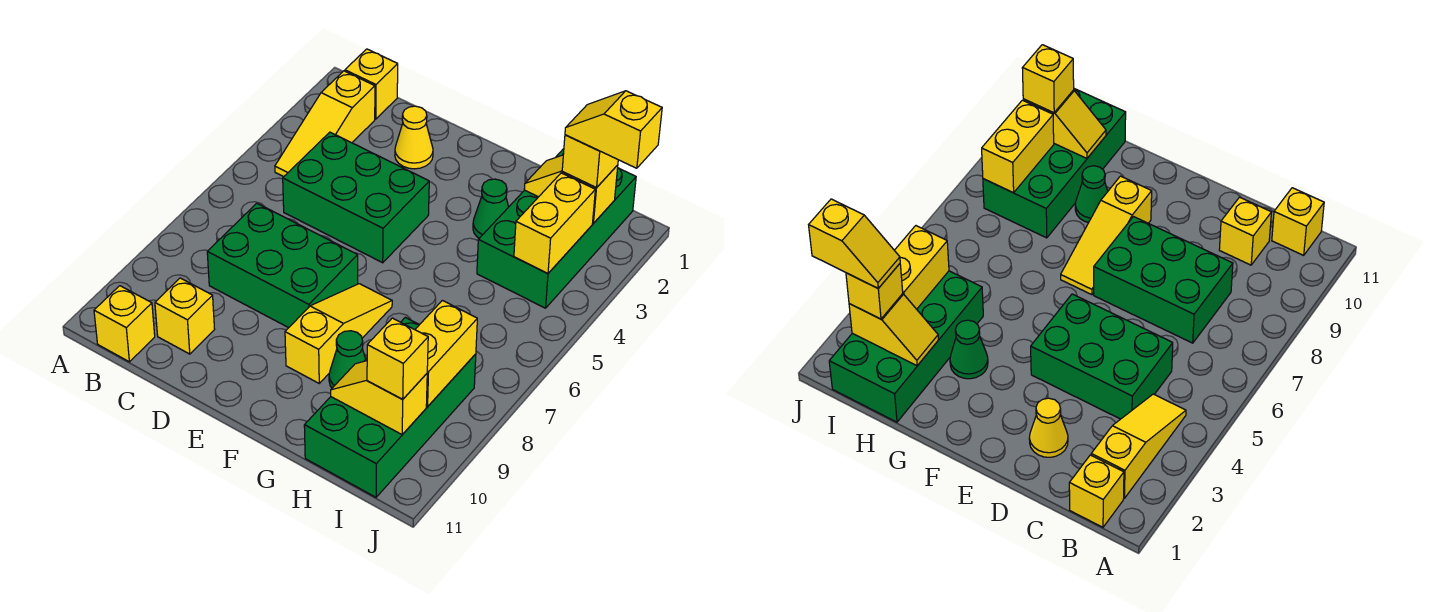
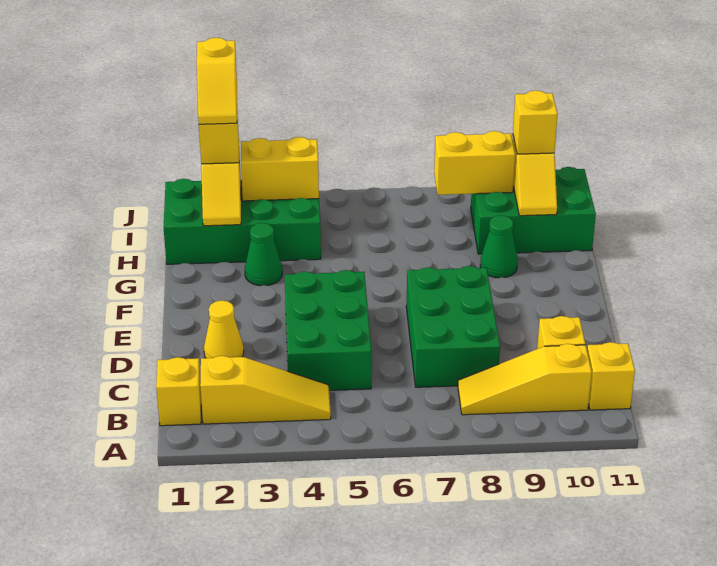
yellow slope F7:F9 level 1 top 9 -> yellow slope B8:B10 level 1 top 10
green brick H8:I11 level 1 -> green brick H9:I11 level 1

